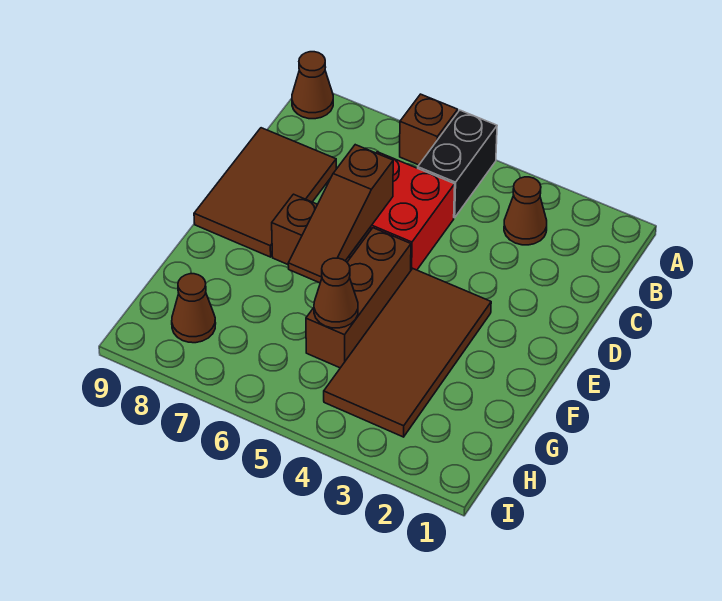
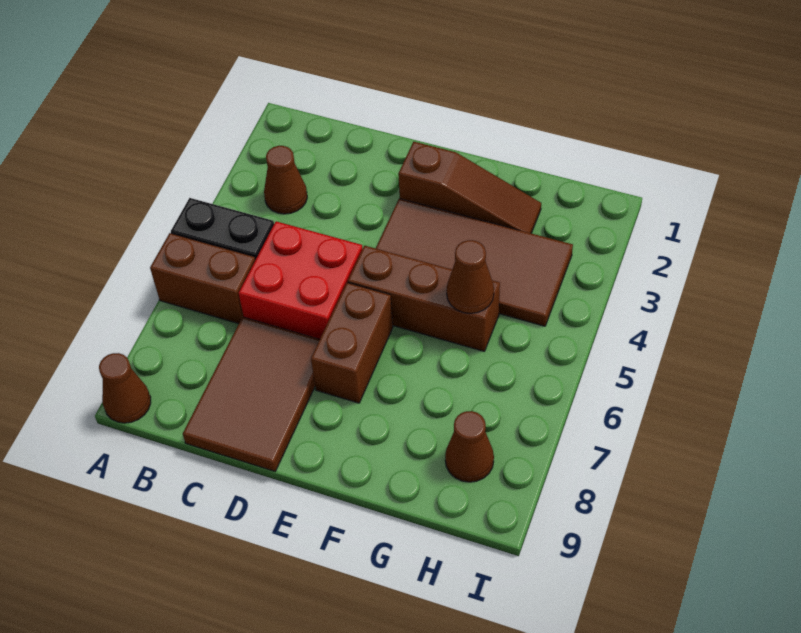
brown brick A6 level 1 -> brown brick A6:B6 level 1
brown tile C8:E9 level 1 -> brown tile C7:D9 level 1
brown slope D6:F6 level 2 top D -> brown slope E2:G2 level 1 top E

